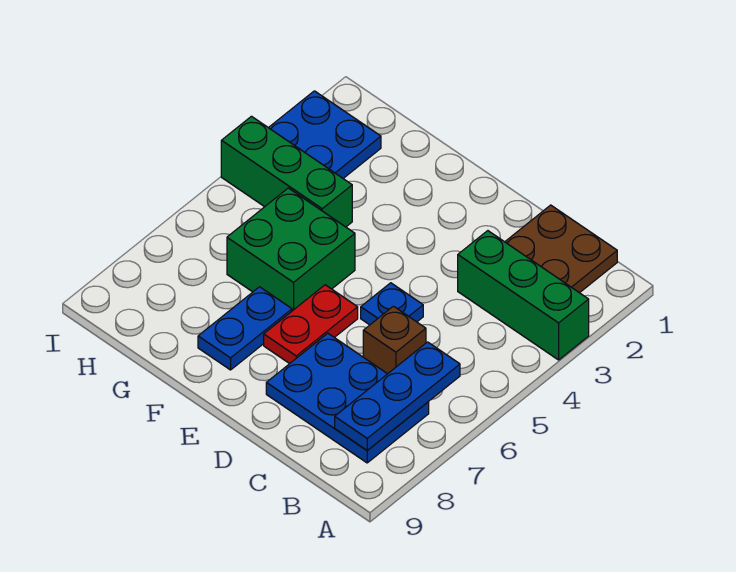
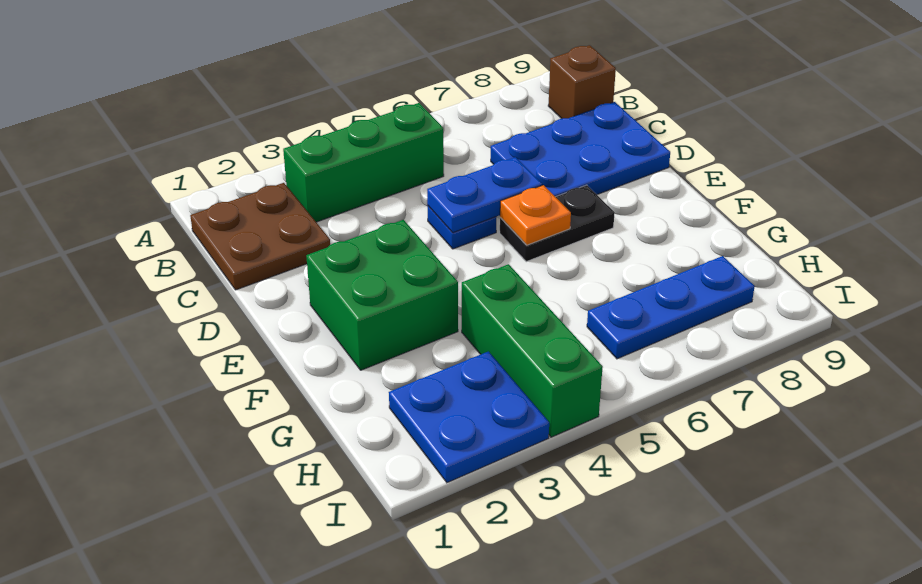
green brick A3:C3 level 1 -> green brick B3:B5 level 1
blue plate B6:B8 level 2 -> blue plate H6:H8 level 1
blue plate B7:D8 level 1 -> blue plate C7:D9 level 1
brown brick C6 level 1 -> brown brick B9 level 1
red plate E6:E7 level 1 -> black plate E6:E7 level 1
none -> orange plate E6 level 2
green brick F5:G6 level 1 -> green brick E2:F3 level 1
blue plate F7:F8 level 1 -> blue plate D5:D6 level 2

